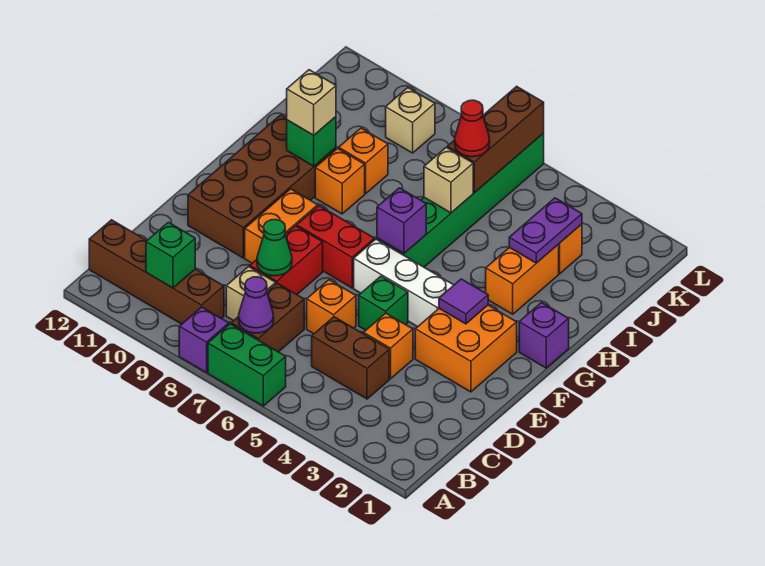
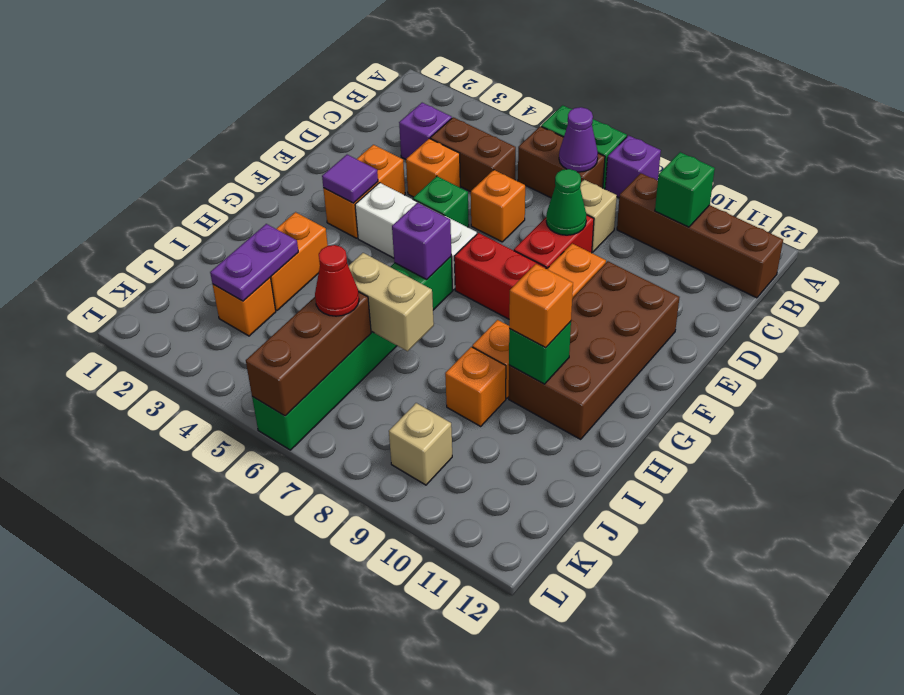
brown brick B7:C7 level 1 -> brown brick B6:B7 level 1
orange brick E2:F3 level 1 -> orange brick E3:F3 level 1
purple brick G1 level 1 -> purple brick C3 level 1
tan brick H10 level 3 -> orange brick H10 level 3
tan brick I6 level 2 -> tan brick I6:I7 level 2

